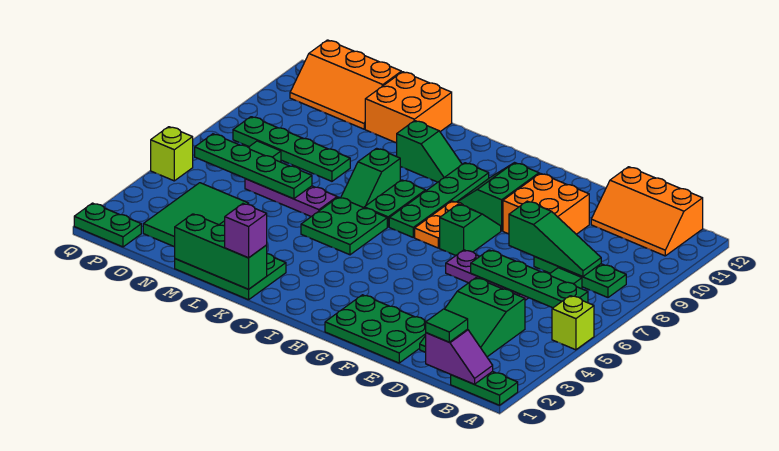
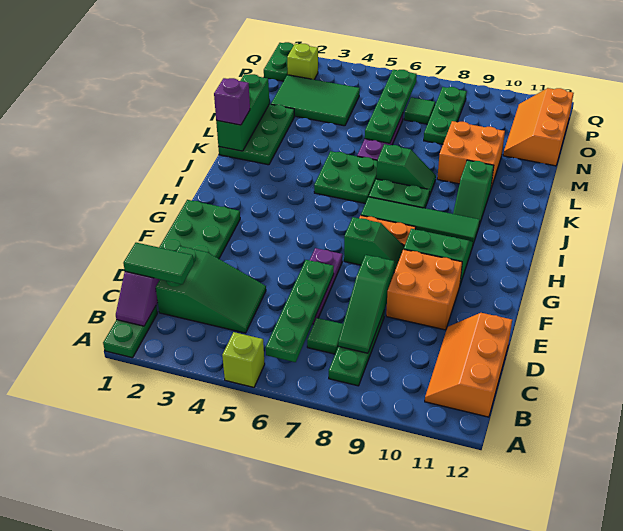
green tile C1 level 3 -> green tile C1:C2 level 3
green slope C2:D4 level 1 top 4 -> green slope C2:D4 level 1 top 2
green plate I7:I10 level 1 -> green tile I7:I10 level 1
green slope K7:K8 level 1 top 8 -> green slope K7:K8 level 1 top 7
orange brick L11:M12 level 1 -> orange brick L9:M10 level 1
green plate M8:P8 level 1 -> green plate N8:P8 level 1
lime brick Q5 level 1 -> lime brick P2 level 1

